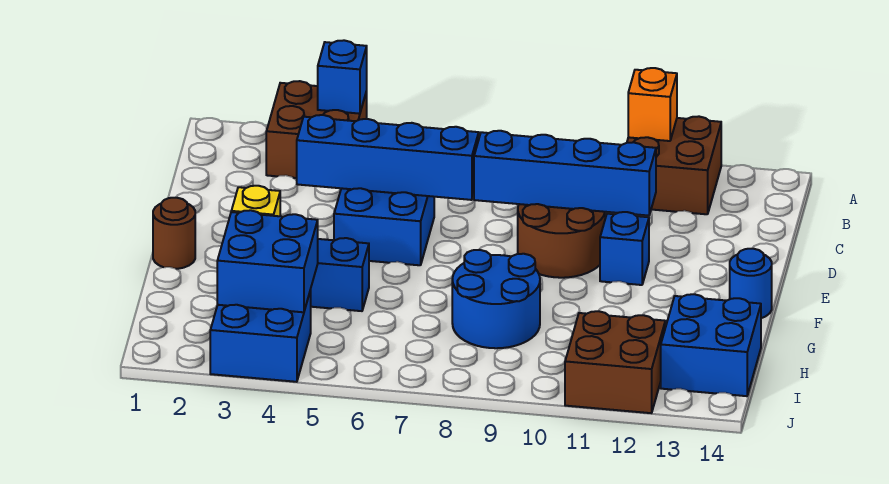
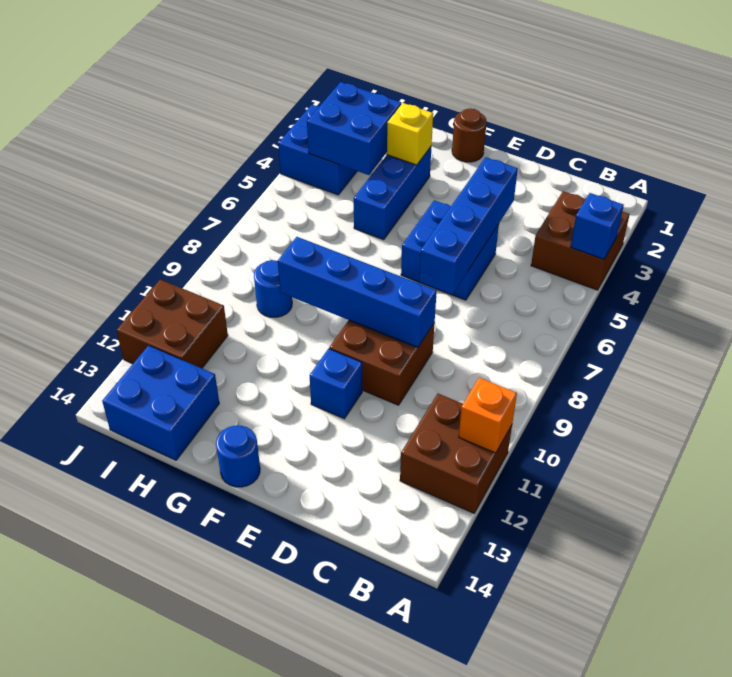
blue brick D8:D11 level 2 -> blue brick D9:G9 level 2
brown round brick D9:E10 level 1 -> brown brick D9:E10 level 1
blue round brick G8:H9 level 1 -> blue round brick H9 level 1

